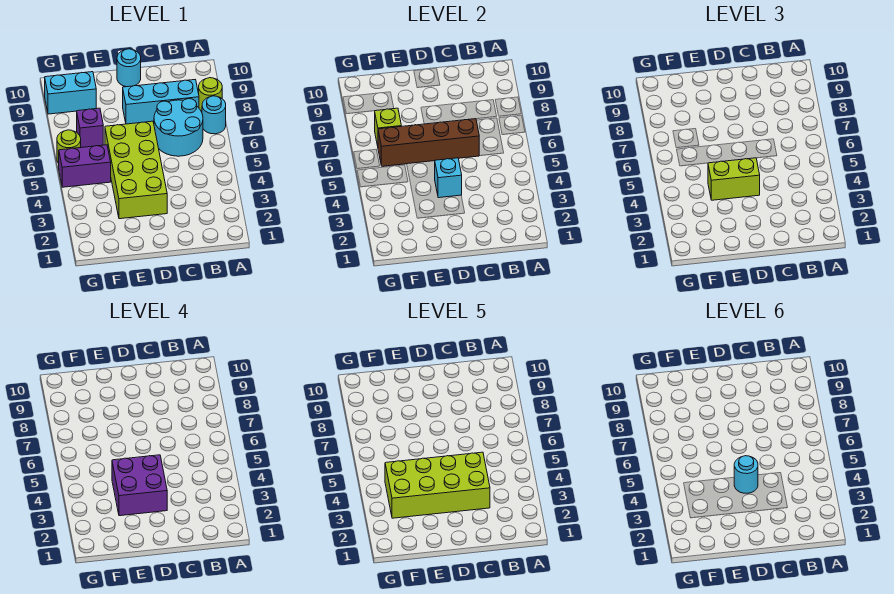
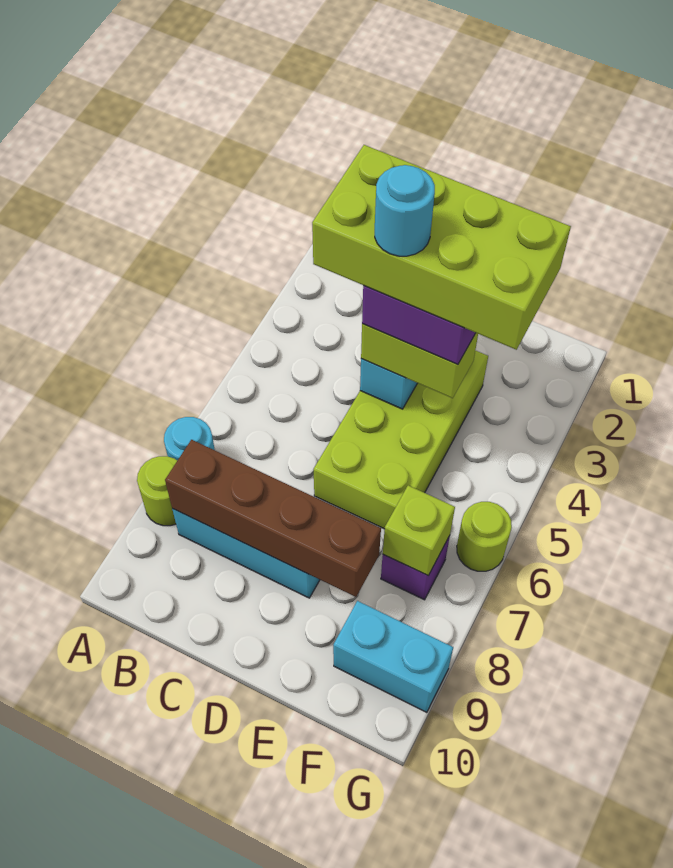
cyan round brick B6:C7 level 1 -> none
brown brick C6:F6 level 2 -> brown brick B8:E8 level 2
cyan round brick D10 level 1 -> none
purple brick F5:G5 level 1 -> none

